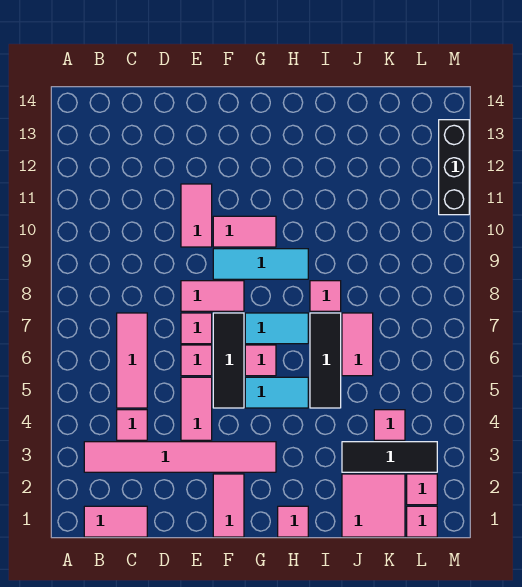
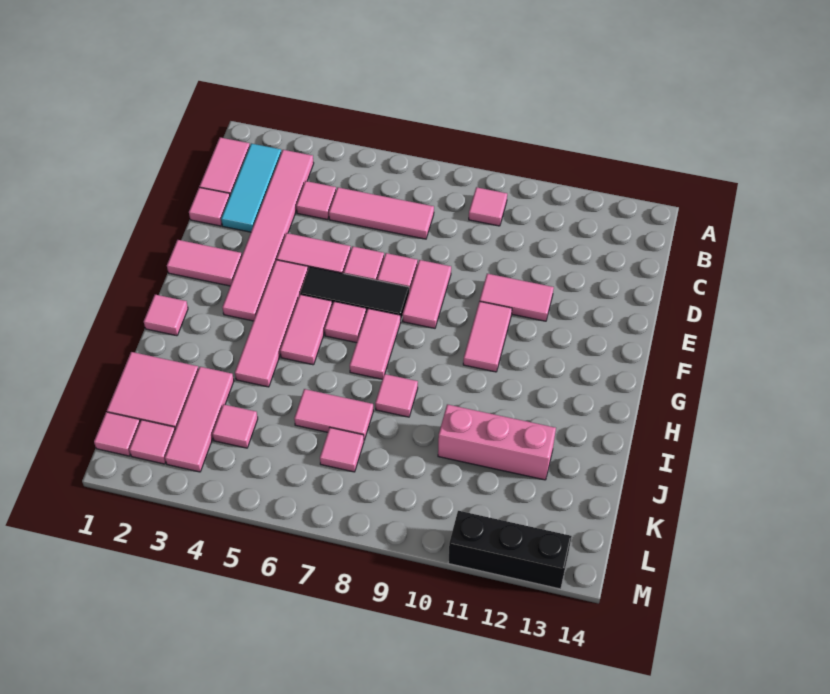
none -> pink tile B9 level 1
none -> pink tile D1 level 1
none -> pink tile F4:I4 level 1
cyan tile F9:H9 level 1 -> cyan tile B2:D2 level 1
cyan tile G5:H5 level 1 -> pink tile G5:H5 level 1
cyan tile G7:H7 level 1 -> pink tile G7:H7 level 1
black tile I5:I7 level 1 -> none
black tile J3:L3 level 1 -> pink tile J3:L3 level 1
none -> pink brick J10:J12 level 1
none -> pink tile K7 level 1

